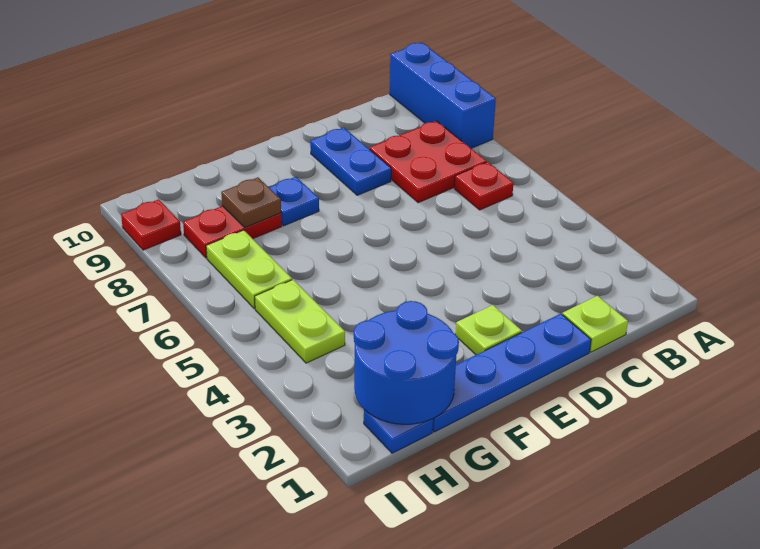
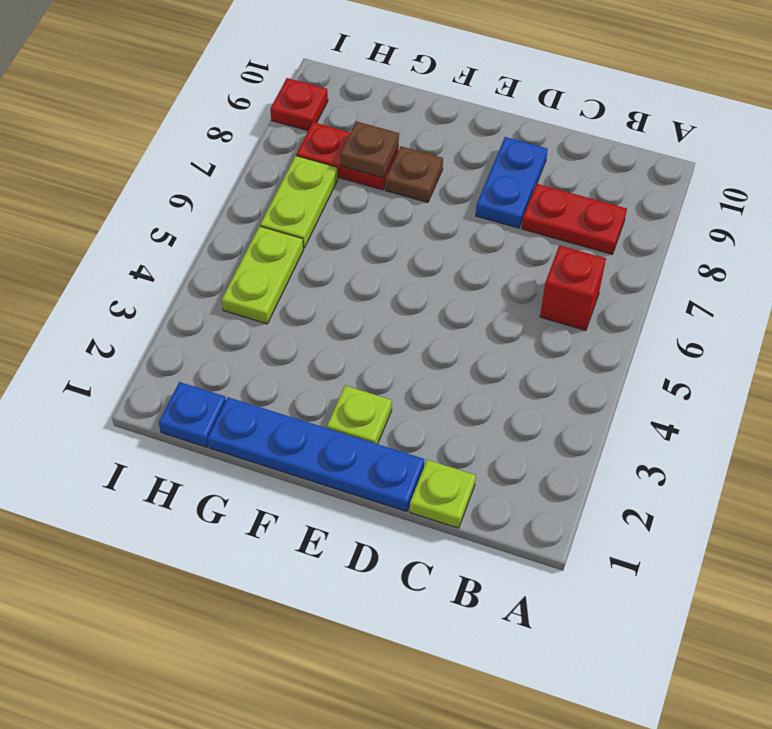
blue brick A8:A10 level 1 -> none
red plate B6 level 1 -> red brick B6 level 1
red plate B7:C8 level 1 -> red plate B8:C8 level 1
blue plate F8 level 1 -> brown plate F8 level 1
blue round brick G1:H2 level 2 -> none

